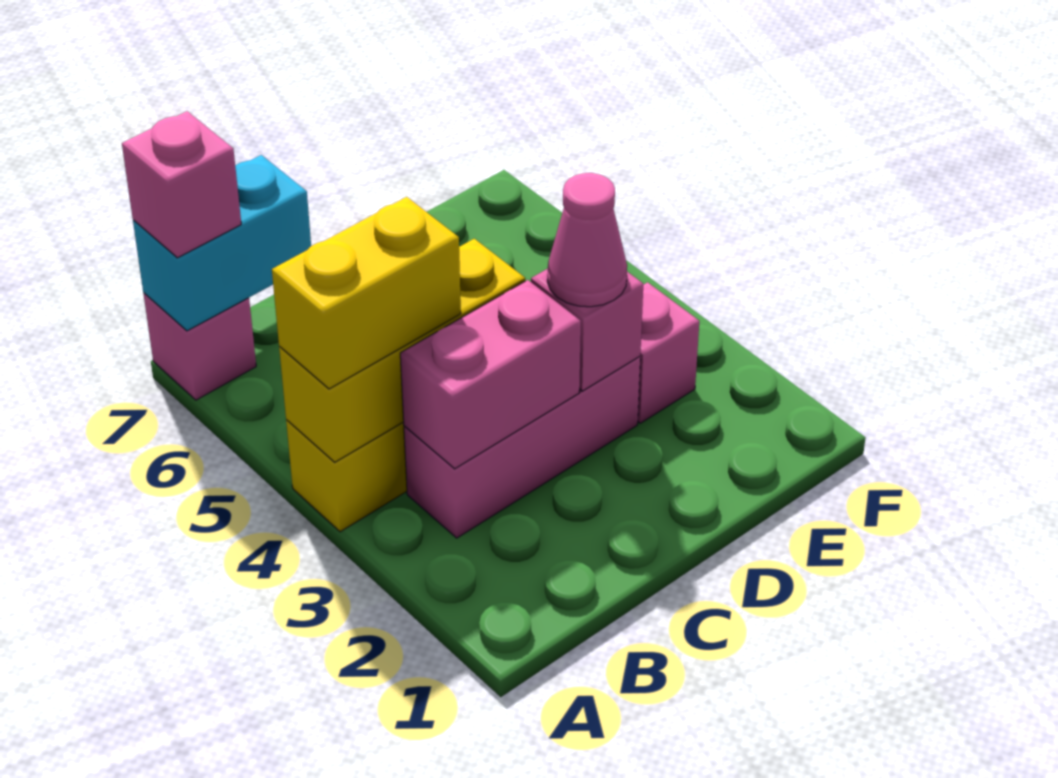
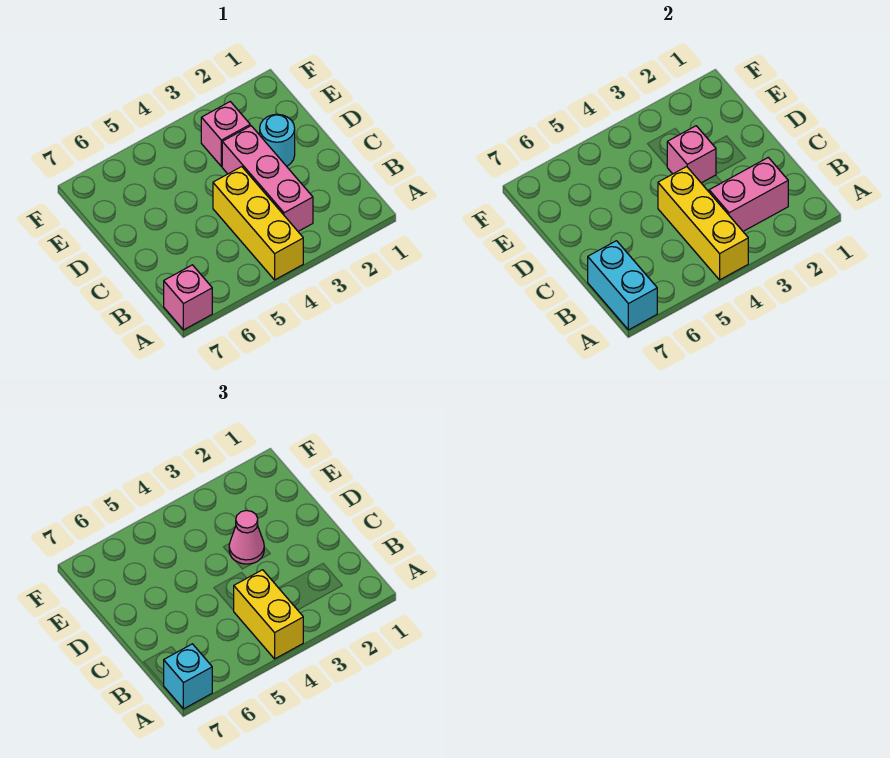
pink brick A7 level 3 -> cyan brick A7 level 3
pink brick B3:C3 level 2 -> pink brick B2:B3 level 2
none -> cyan round brick D2 level 1

